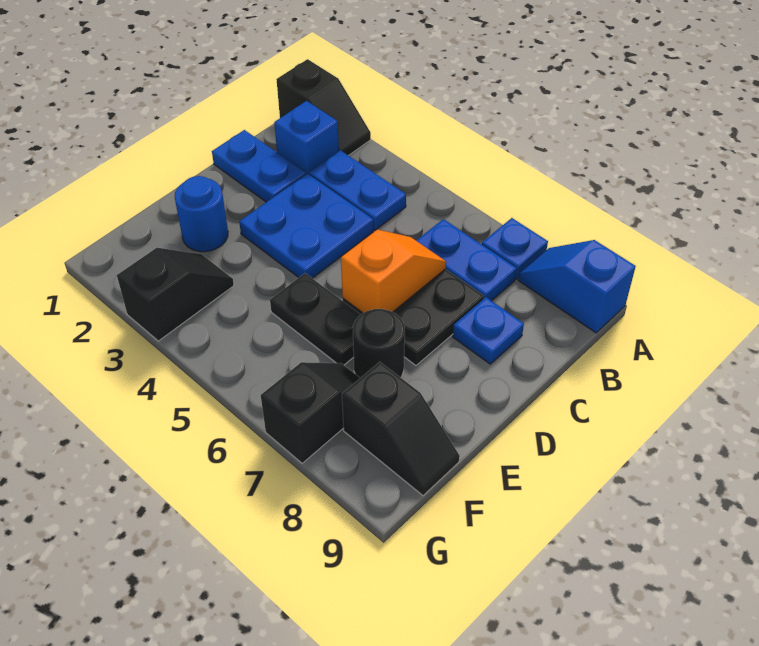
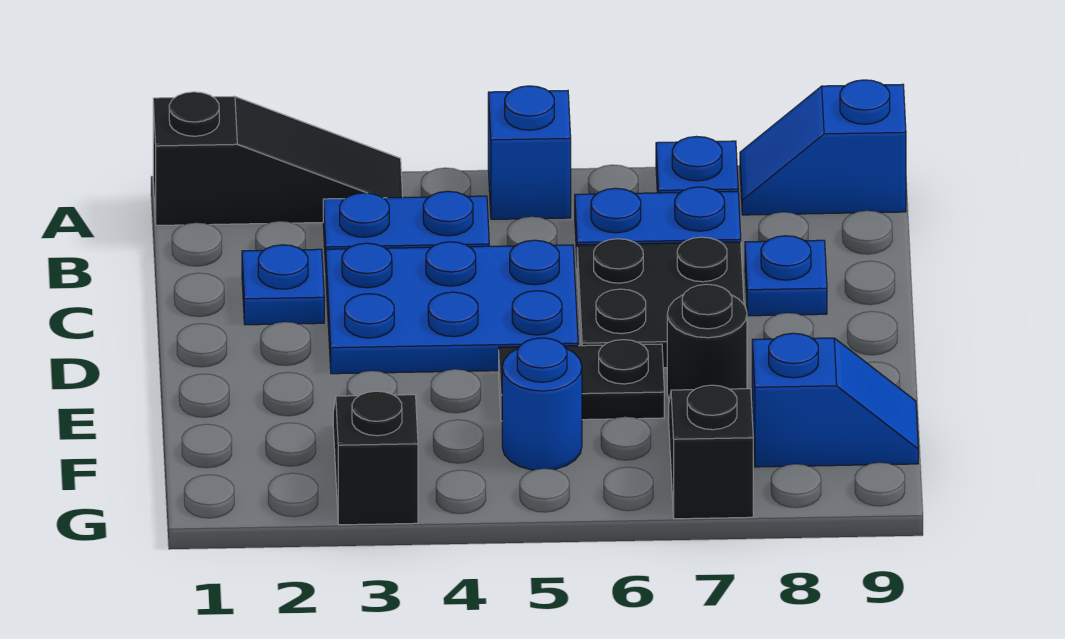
black slope A1:A2 level 1 top 1 -> black slope A1:A3 level 1 top 1
blue brick B2 level 1 -> blue brick A5 level 1
blue plate C1:C2 level 1 -> blue plate C2 level 1
blue plate C3:D4 level 1 -> blue plate C3:D5 level 1
orange slope C6:D6 level 2 top D -> none
blue round brick E2 level 1 -> blue round brick F5 level 1
black slope F8:F9 level 1 top 8 -> blue slope F8:F9 level 1 top 8

